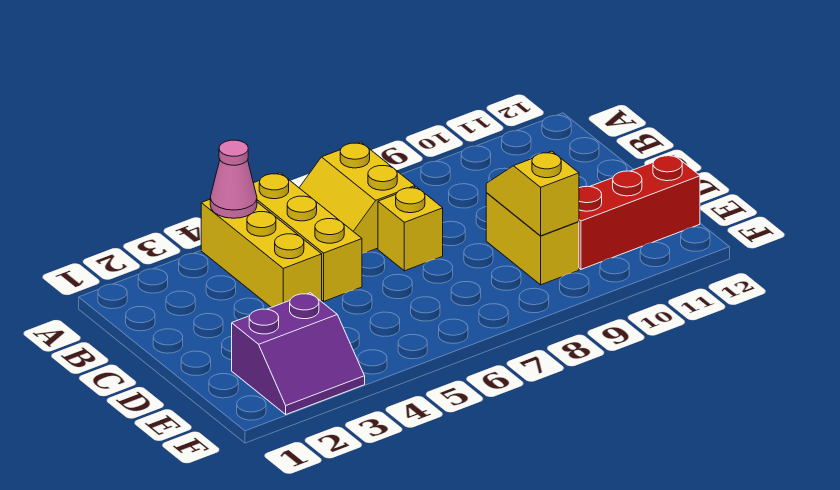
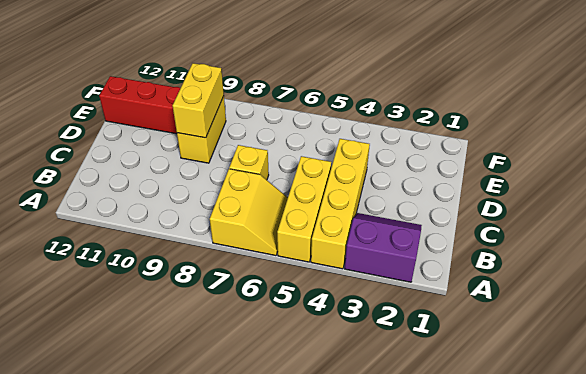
yellow brick A4:C4 level 1 -> yellow brick A4:D4 level 1
pink cone A4 level 2 -> none
yellow slope D9:E9 level 2 top E -> yellow brick D9:E9 level 2
purple slope E2:F3 level 1 top E -> purple slope A2:B3 level 1 top A

